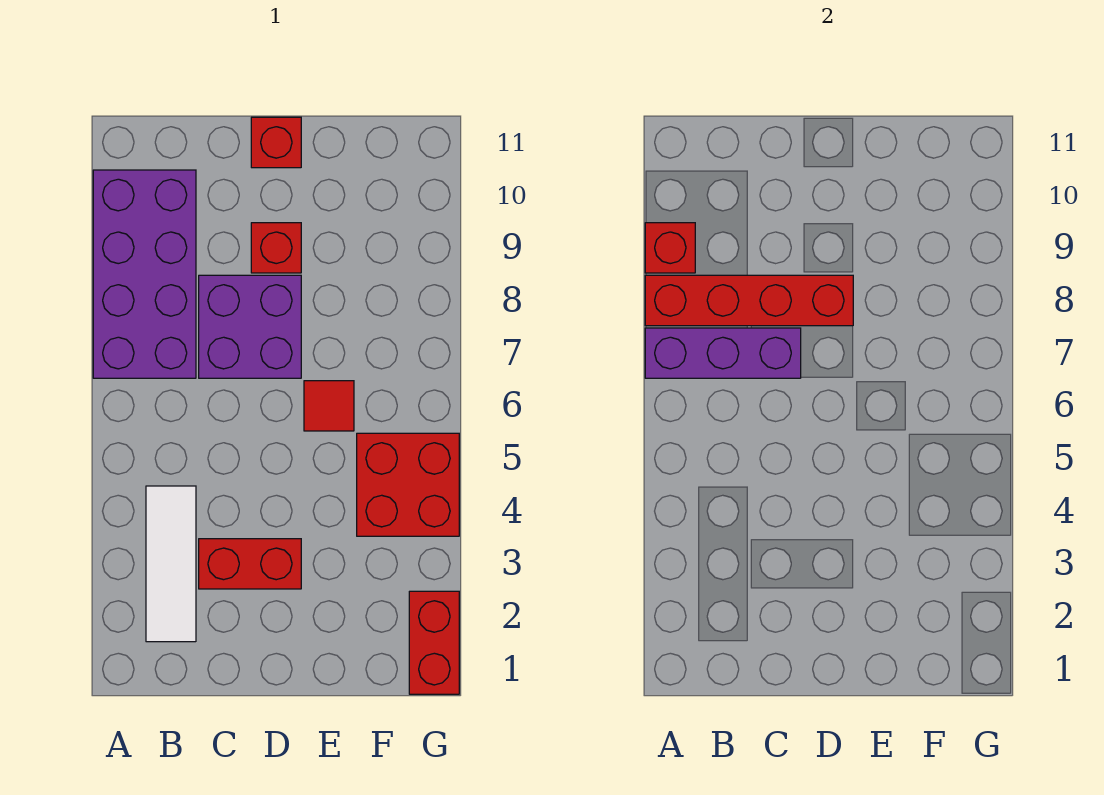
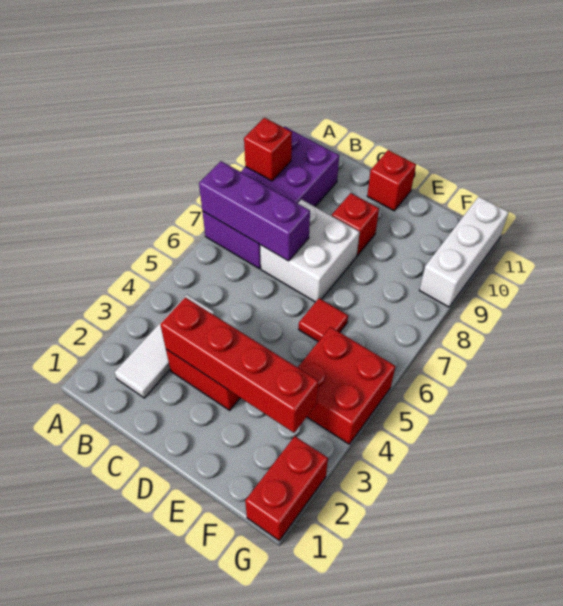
red brick A8:D8 level 2 -> red brick C3:F3 level 2
purple brick C7:D8 level 1 -> white brick C7:D8 level 1
none -> white brick G9:G11 level 1

